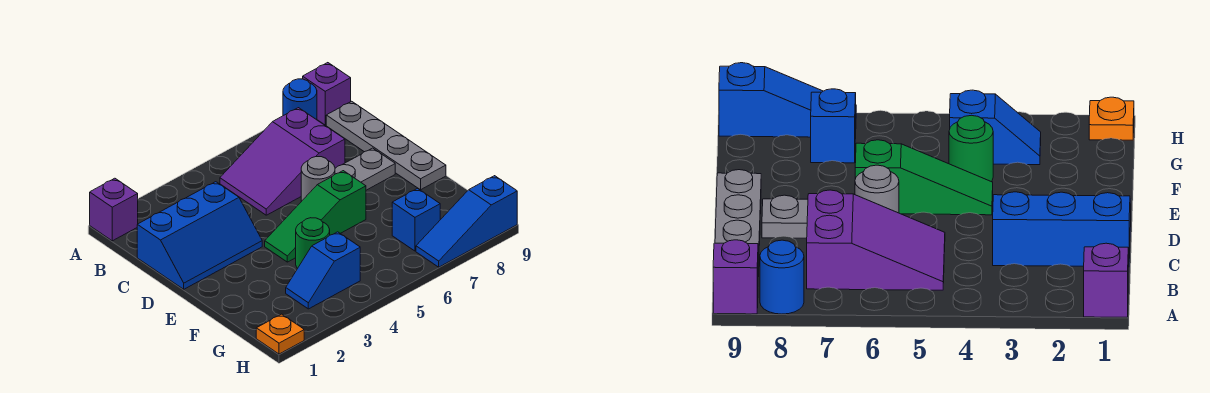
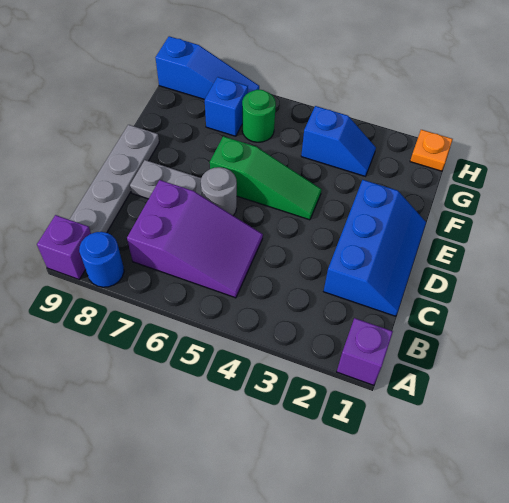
blue slope C1:D3 level 1 top C -> blue slope C1:E2 level 1 top 2
green round brick F4 level 1 -> green round brick G6 level 1

